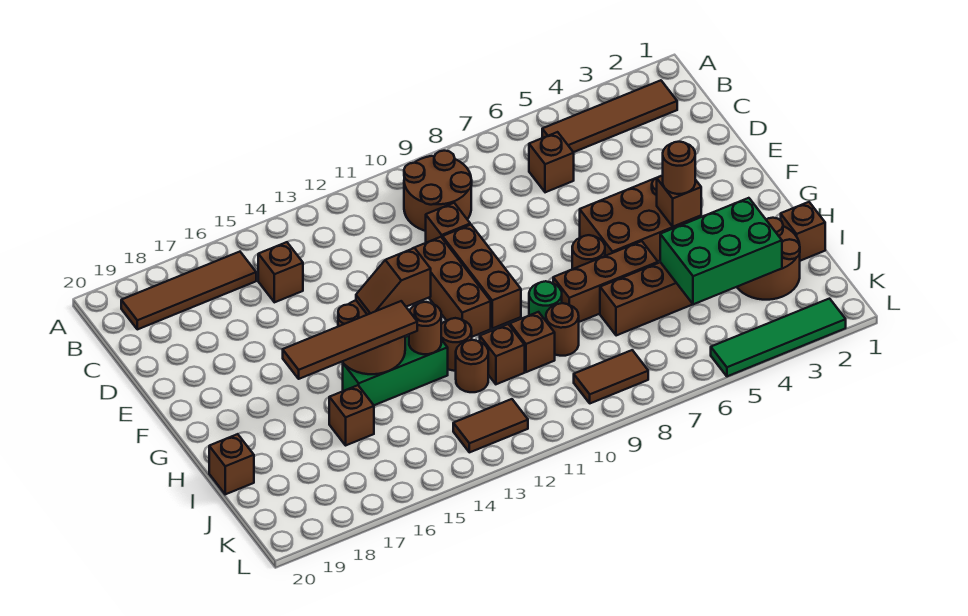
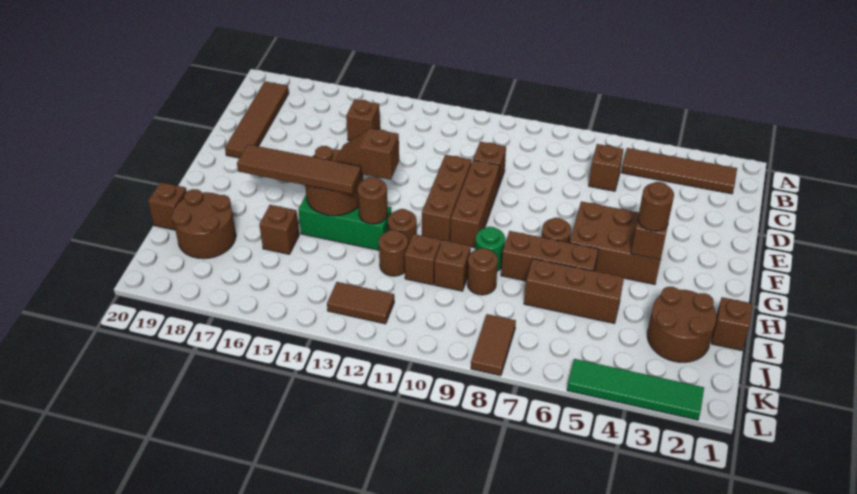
brown round brick B9:C10 level 1 -> brown round brick I18:J19 level 1
brown tile B16:B19 level 1 -> brown tile B19:E19 level 1
green brick I3:J5 level 2 -> none
brown tile K8:K9 level 1 -> brown tile K8:L8 level 1

